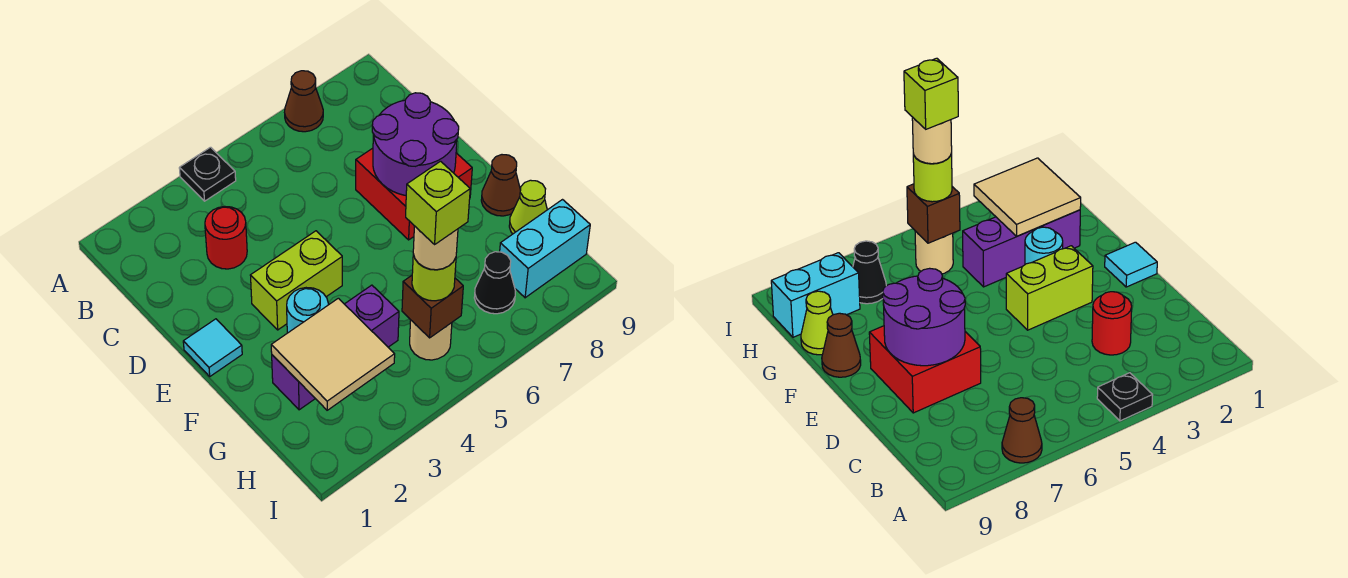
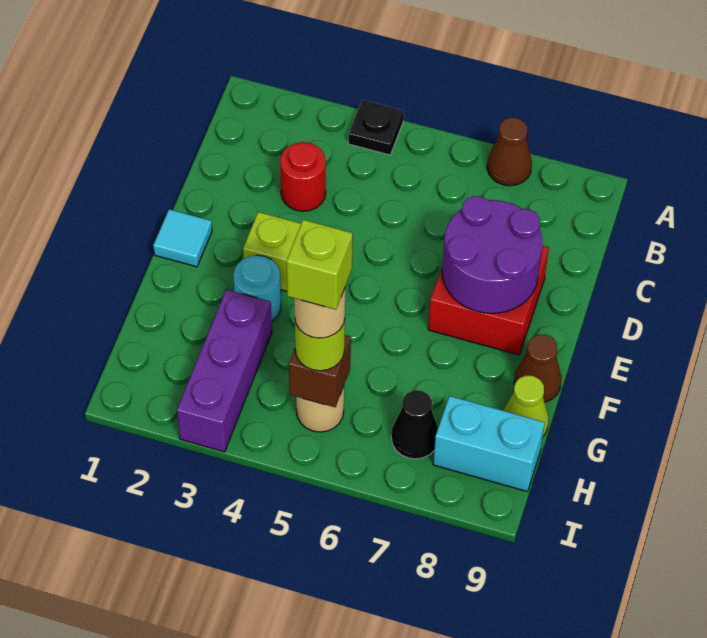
purple brick G2:G4 level 1 -> purple brick G3:I3 level 1
tan tile G2:H3 level 2 -> none

